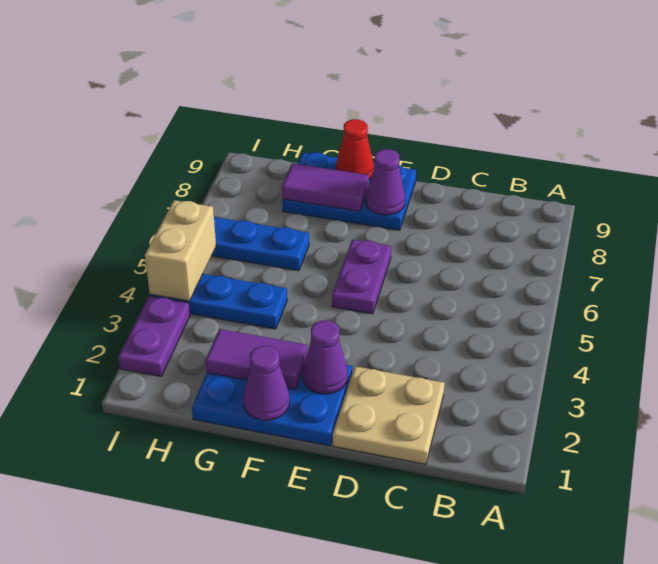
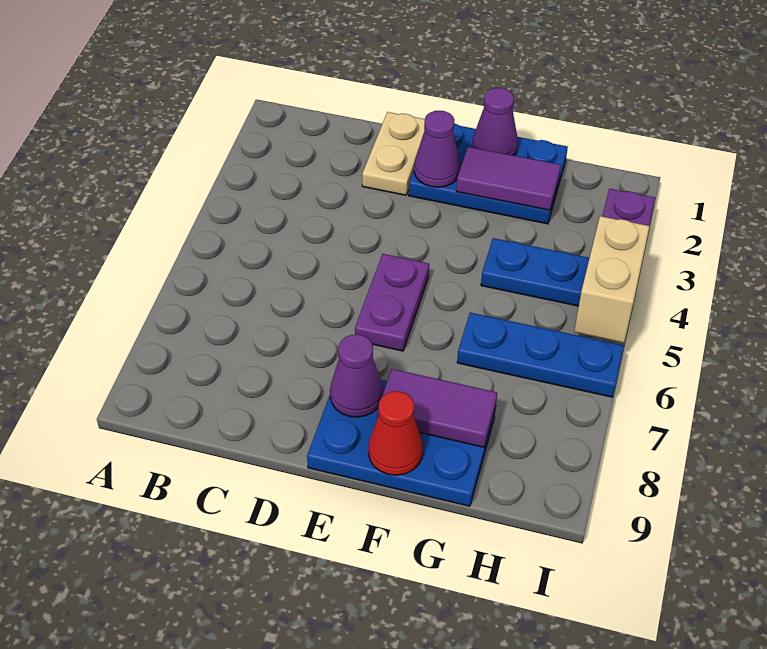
tan plate C1:D2 level 1 -> tan plate D1:D2 level 1

